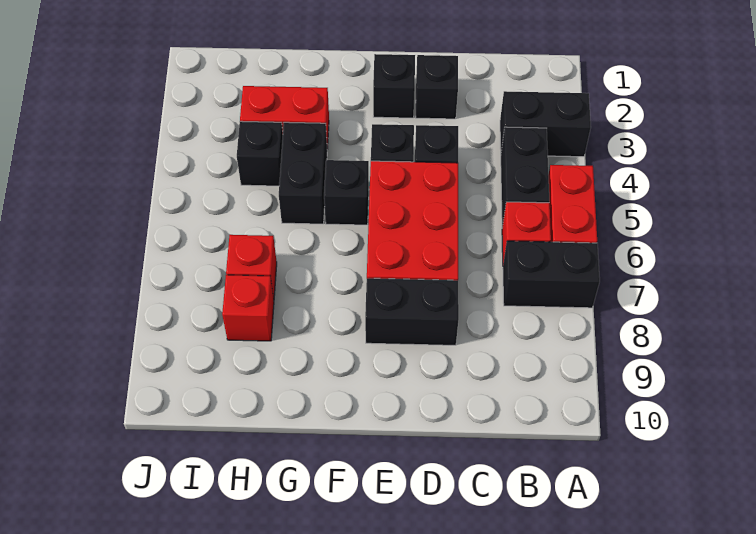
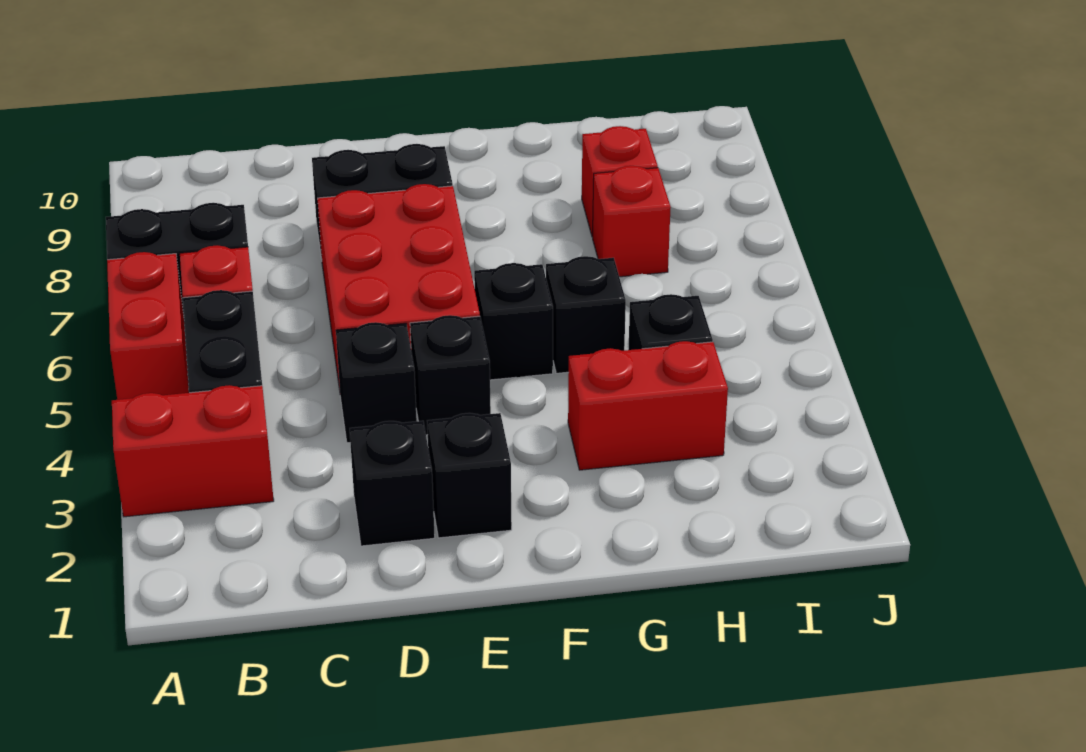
black brick A3:B3 level 1 -> red brick A3:B3 level 1
black brick G4:G5 level 1 -> black brick G5 level 1

